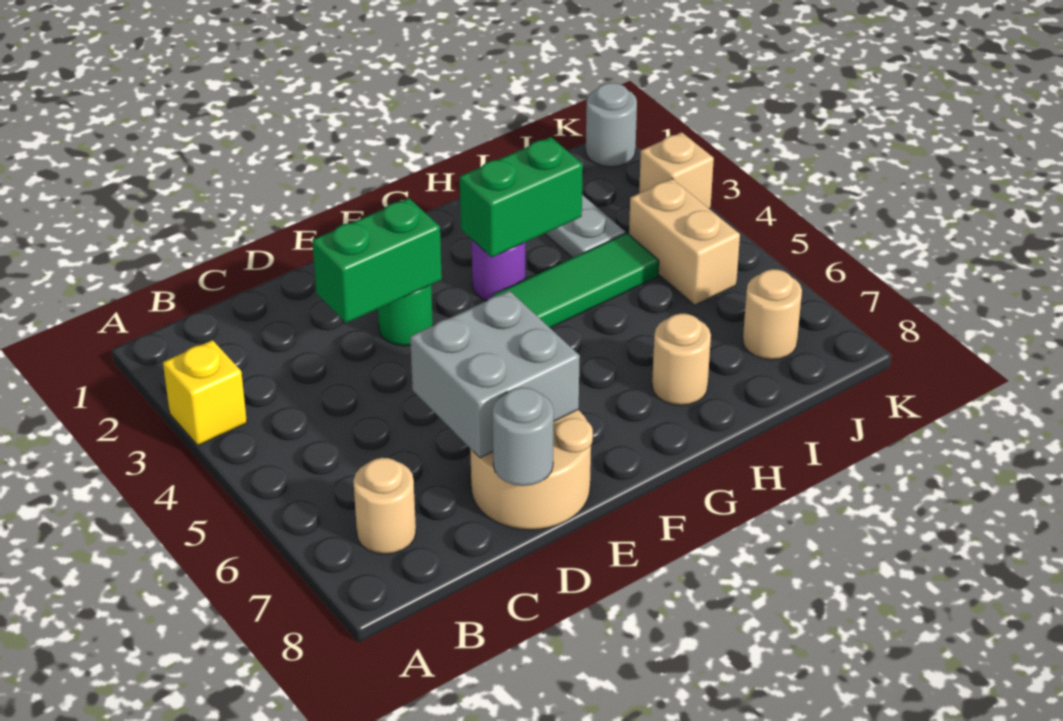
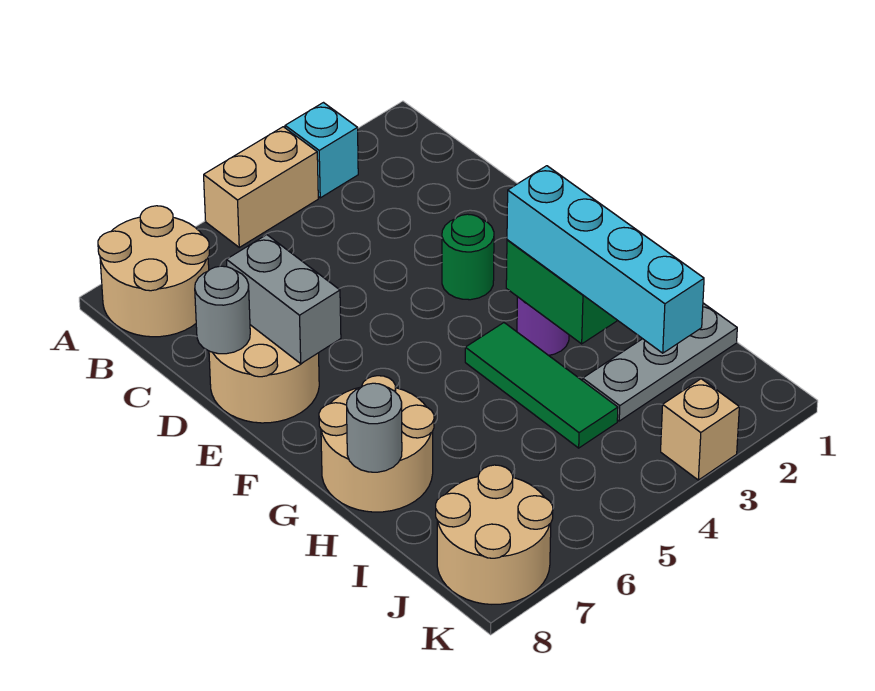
yellow brick A3 level 1 -> cyan brick A3 level 1
tan round brick B7 level 1 -> tan round brick A7:B8 level 1
green brick D3:E3 level 2 -> none
grey brick D6:E7 level 2 -> grey brick D7:E7 level 2
none -> cyan brick G3:J3 level 3
tan round brick H7 level 1 -> tan round brick G7:H8 level 1
tan brick J4:J5 level 1 -> tan brick A4:A5 level 1
tan round brick J7 level 1 -> tan round brick J7:K8 level 1
grey round brick K1 level 1 -> grey round brick H8 level 2

